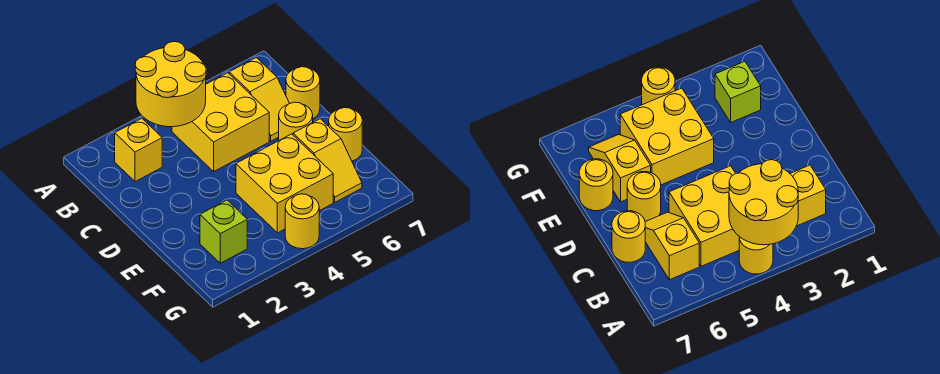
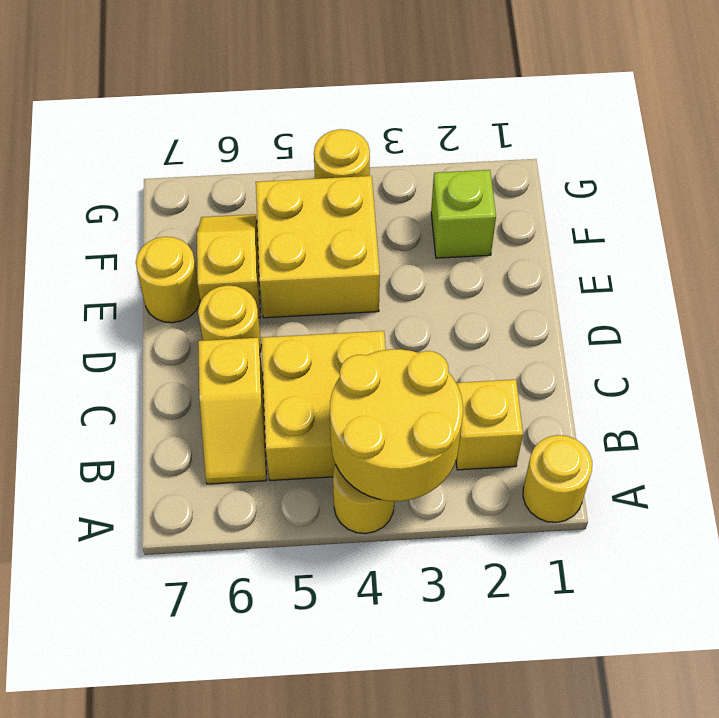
yellow slope B6:C6 level 1 top B -> yellow slope B6:C6 level 1 top C
yellow round brick C7 level 1 -> yellow round brick A1 level 1

